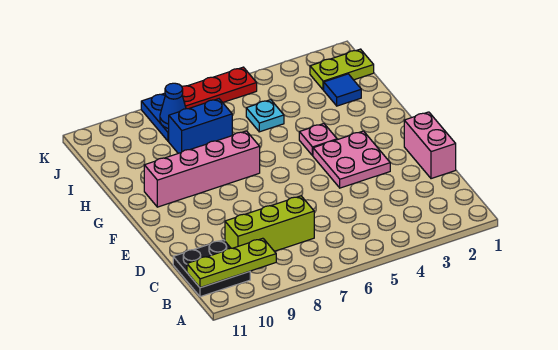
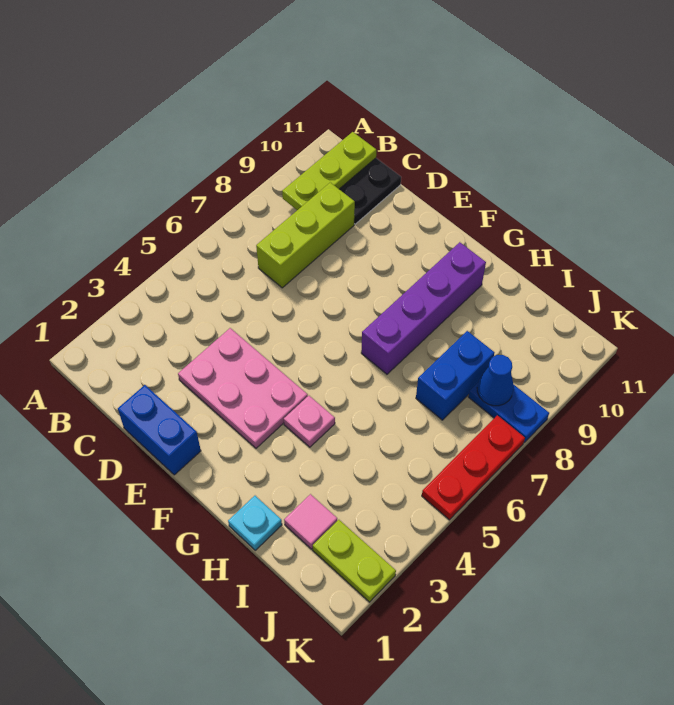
pink brick D1:E1 level 1 -> blue brick D1:E1 level 1
pink plate E3:F4 level 1 -> pink plate D3:F4 level 1
pink brick G7:G10 level 1 -> purple brick G7:G10 level 1
blue tile I2 level 1 -> pink tile I2 level 1
cyan plate I5 level 1 -> cyan plate H1 level 1
lime plate J1:J2 level 1 -> lime plate J2:K2 level 1

